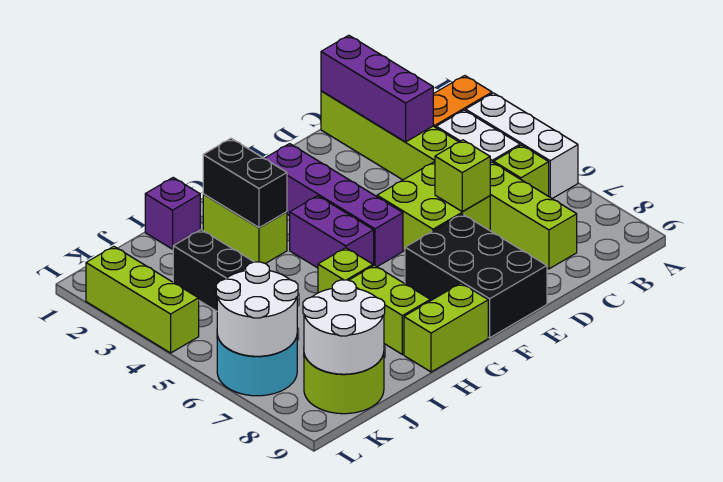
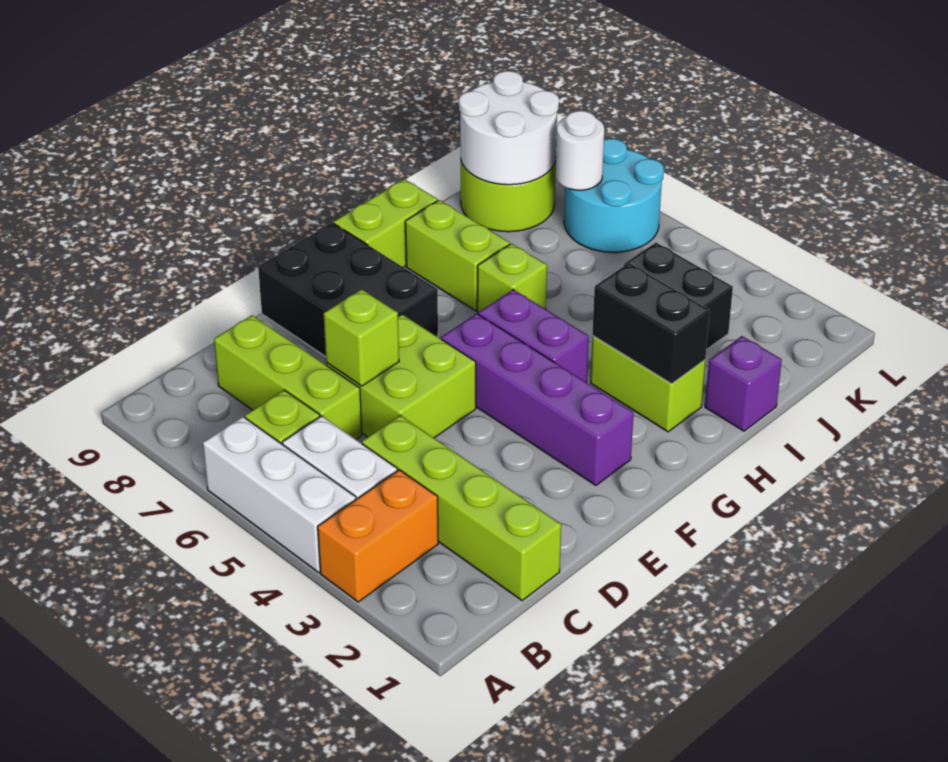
purple brick C1:C3 level 2 -> none
white round brick K6:L7 level 2 -> white round brick K7 level 2
lime brick L2:L4 level 1 -> none

